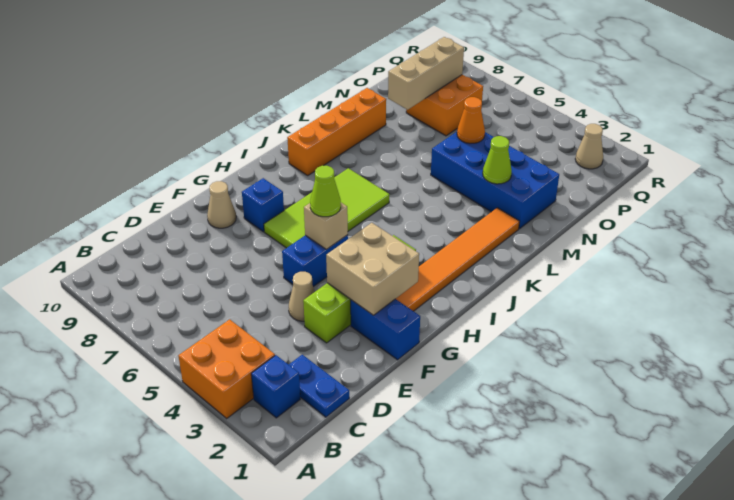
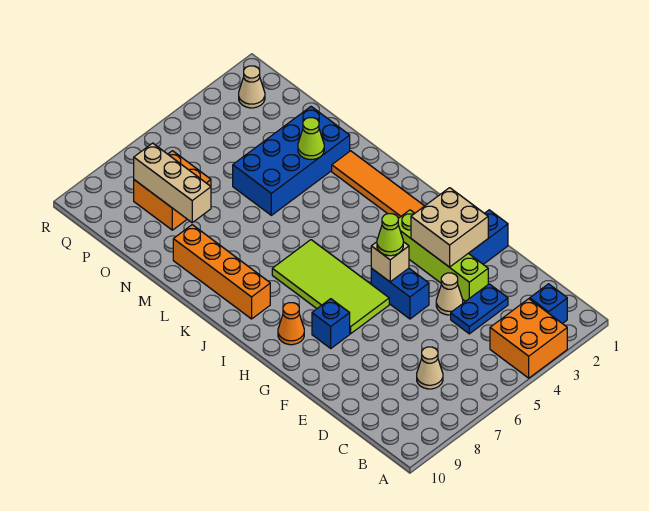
blue plate C1:C2 level 1 -> blue plate D3:D4 level 1
tan cone F9 level 1 -> tan cone C7 level 1
orange cone N5 level 2 -> orange cone H9 level 1

